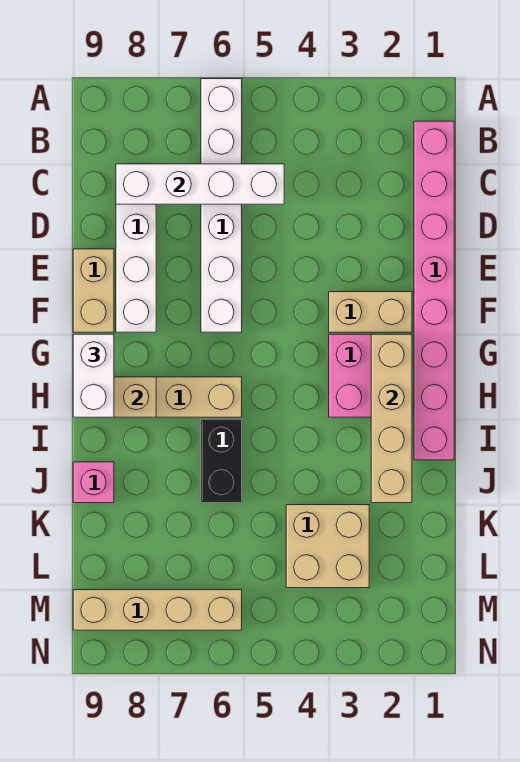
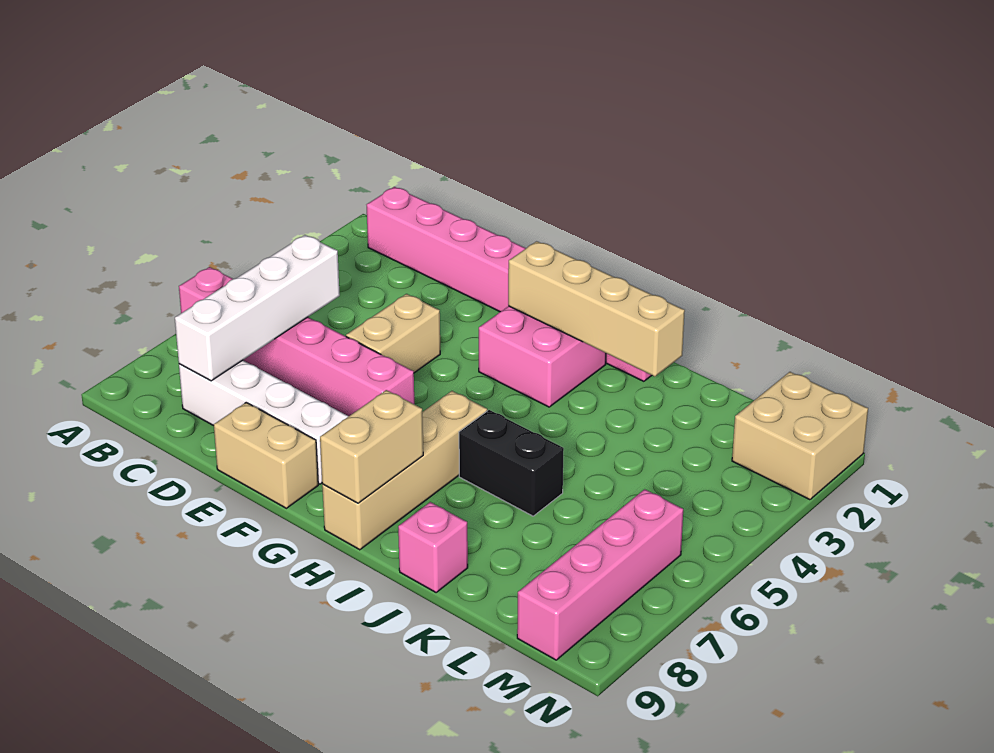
white brick A6:F6 level 1 -> pink brick A6:F6 level 1
tan brick F2:F3 level 1 -> tan brick E4:E5 level 1
white brick G9:H9 level 3 -> none
tan brick K3:L4 level 1 -> tan brick M1:N2 level 1
tan brick M6:M9 level 1 -> pink brick M6:M9 level 1

